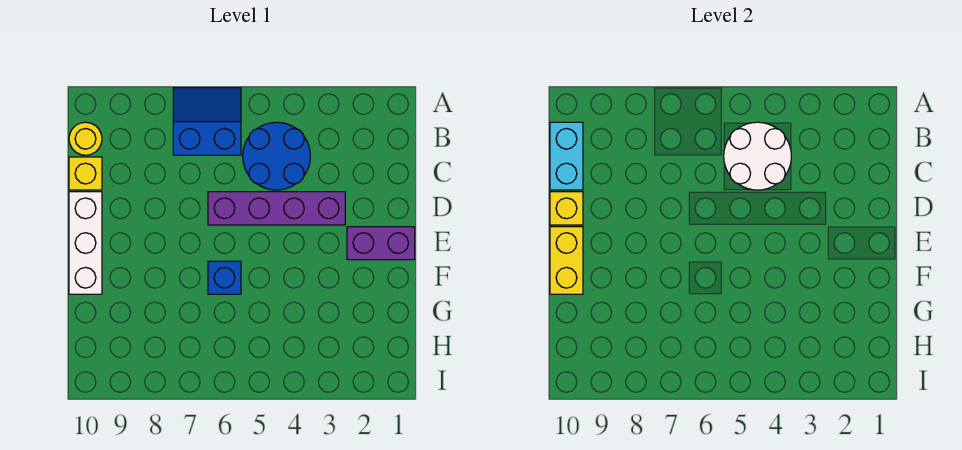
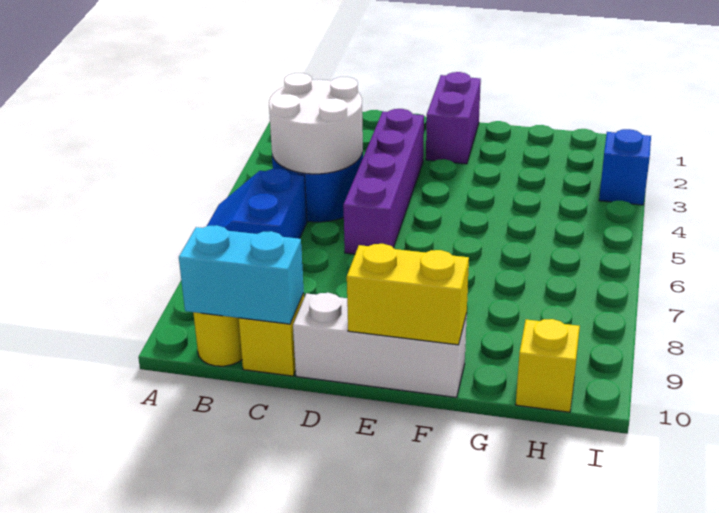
yellow brick D10 level 2 -> yellow brick H10 level 1
blue brick F6 level 1 -> blue brick I3 level 1

